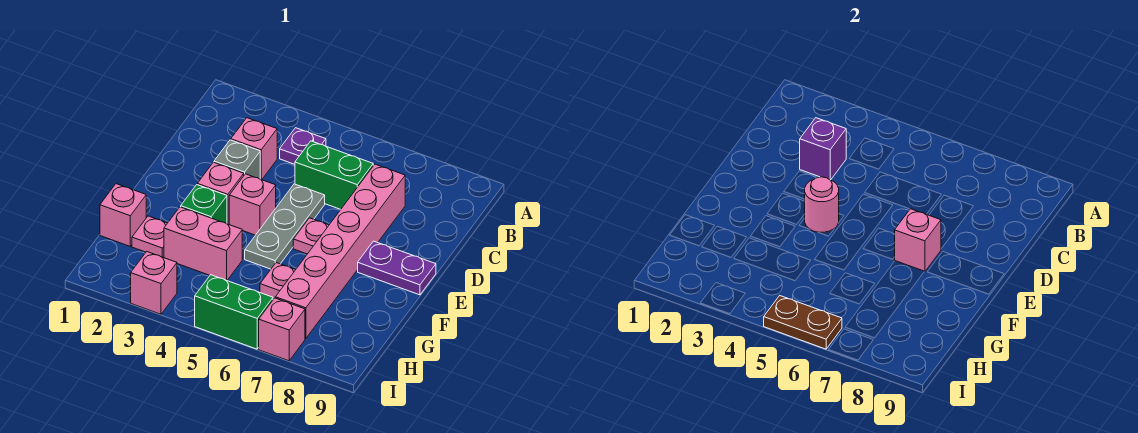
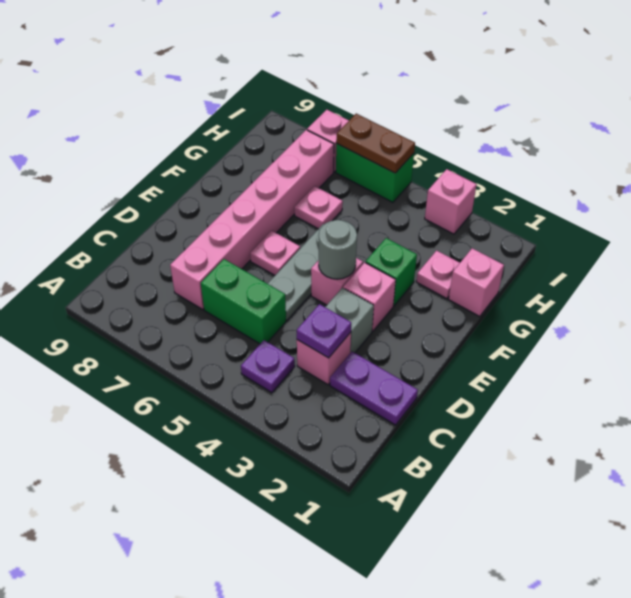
purple brick C3 level 2 -> purple plate C3 level 2
pink round brick E4 level 2 -> grey round brick E4 level 2
pink brick E7 level 2 -> none
purple plate E8:E9 level 1 -> purple plate C1:C2 level 1
pink brick G3:G4 level 1 -> none

